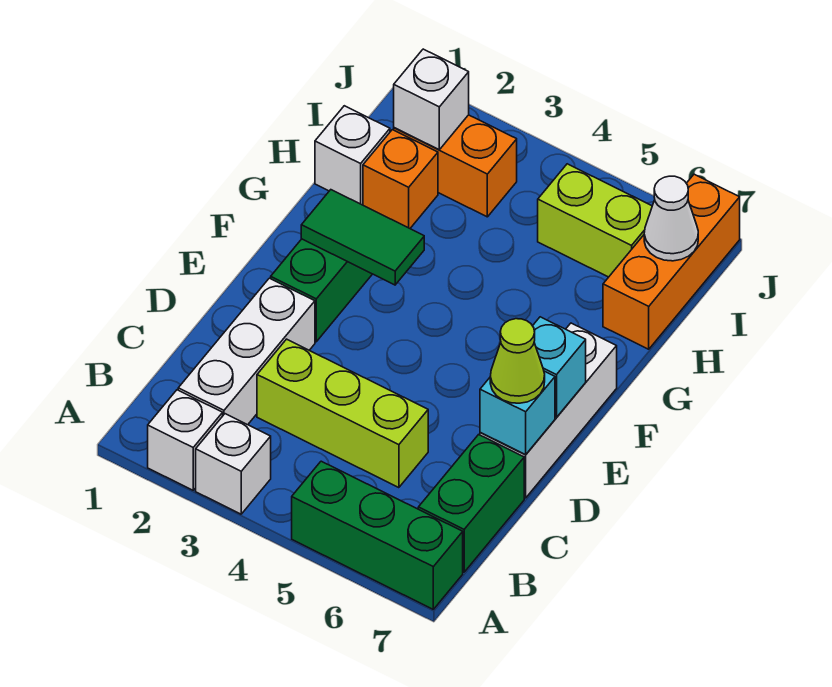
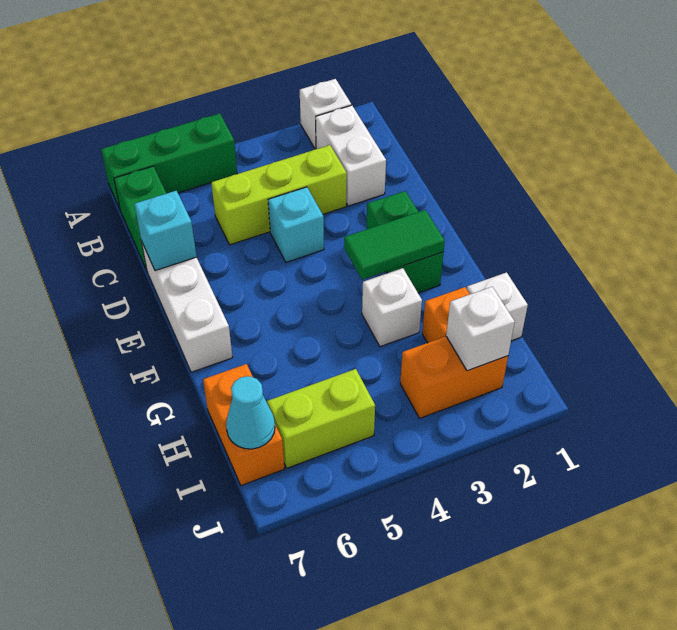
white brick A3 level 1 -> white brick G3 level 1
white brick B2:D2 level 1 -> white brick B2:C2 level 1
lime cone D7 level 3 -> none
cyan brick E7 level 2 -> cyan brick D4 level 1
orange brick H7:J7 level 1 -> orange brick H7:I7 level 1
white cone I7 level 2 -> cyan cone I7 level 2

